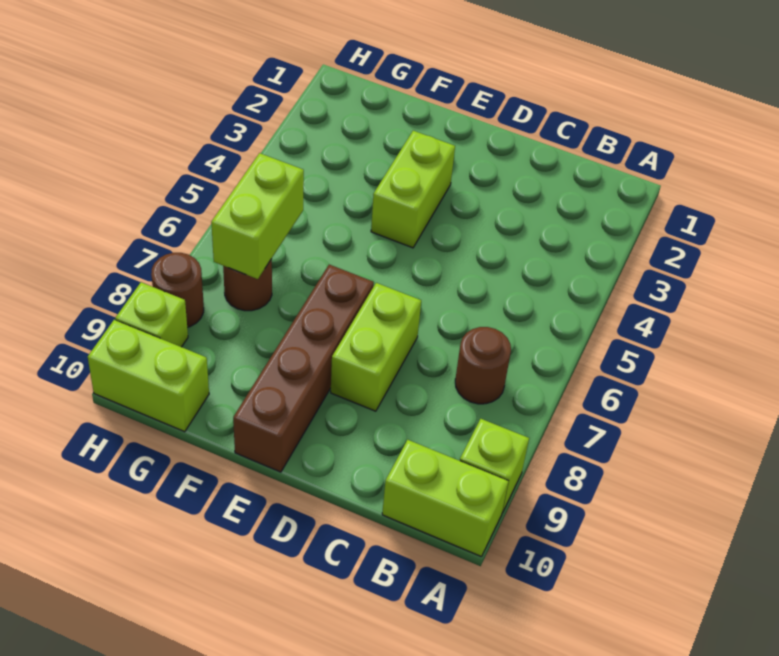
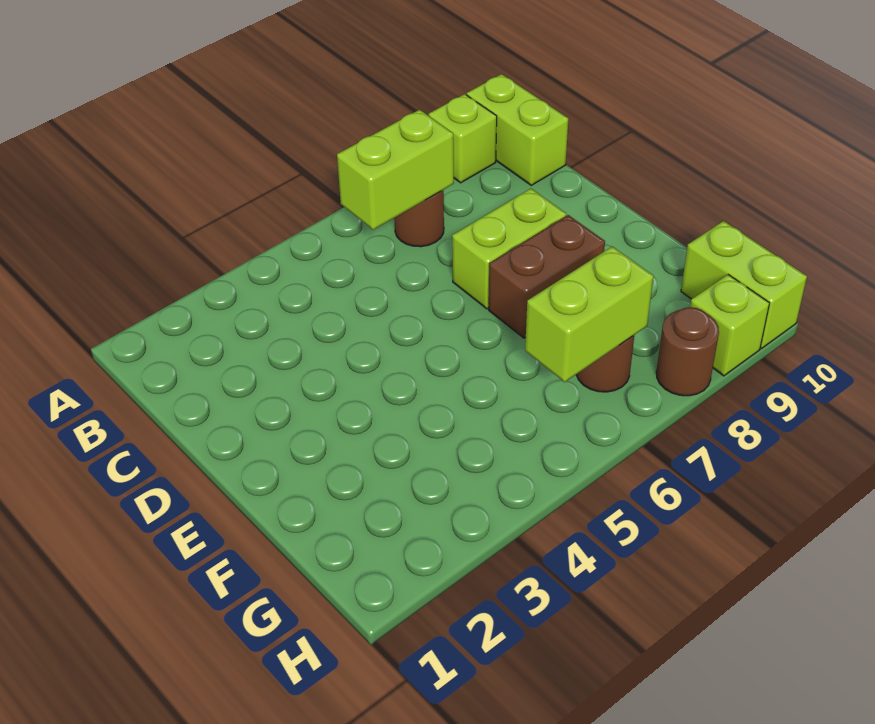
lime brick E3:E4 level 1 -> lime brick B6:B7 level 2
brown brick E7:E10 level 1 -> brown brick E7:E8 level 1

